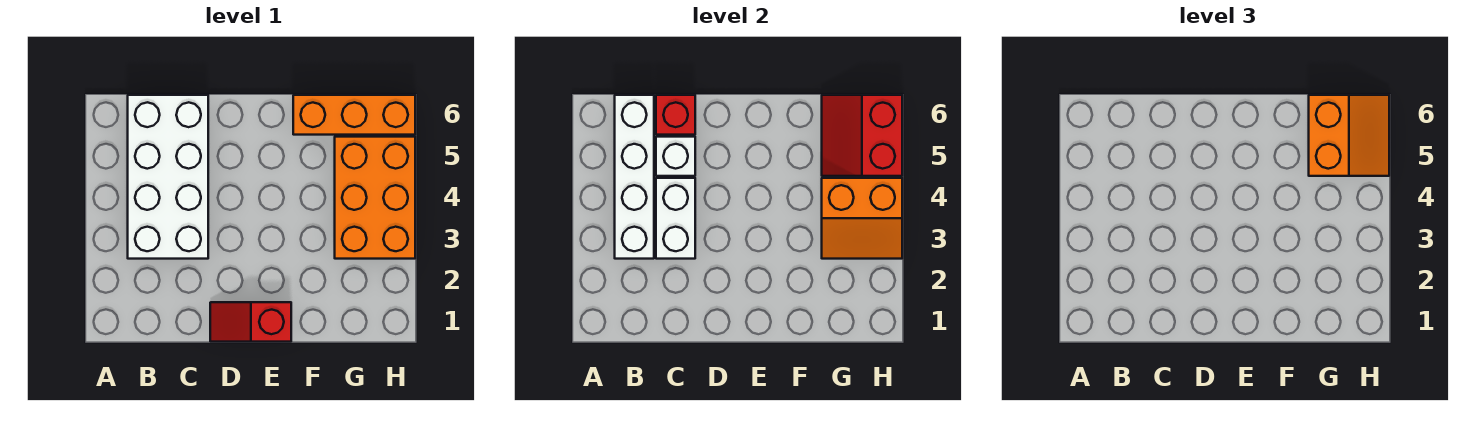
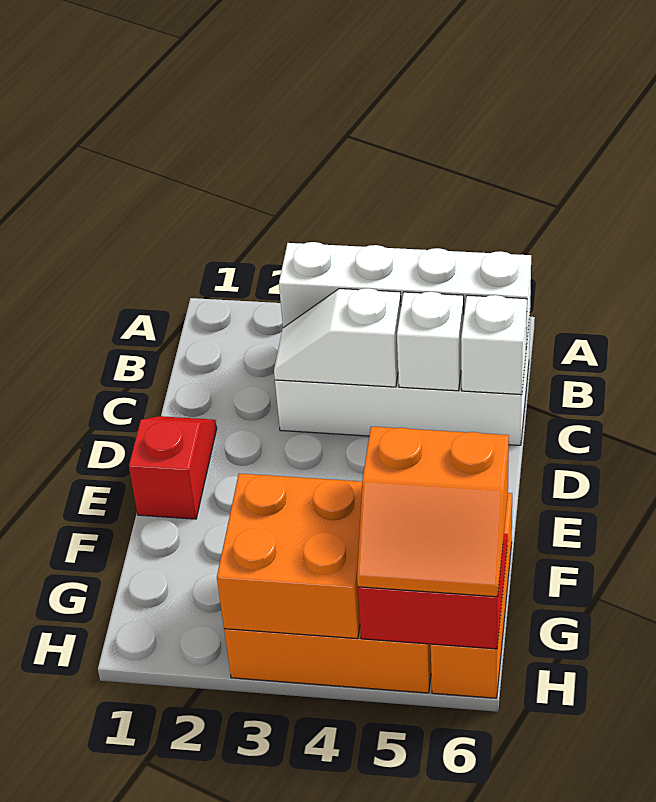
white brick C3:C4 level 2 -> white slope C3:C4 level 2 top 4
red brick C6 level 2 -> white brick C6 level 2
orange slope G3:H4 level 2 top 4 -> orange brick G3:H4 level 2

